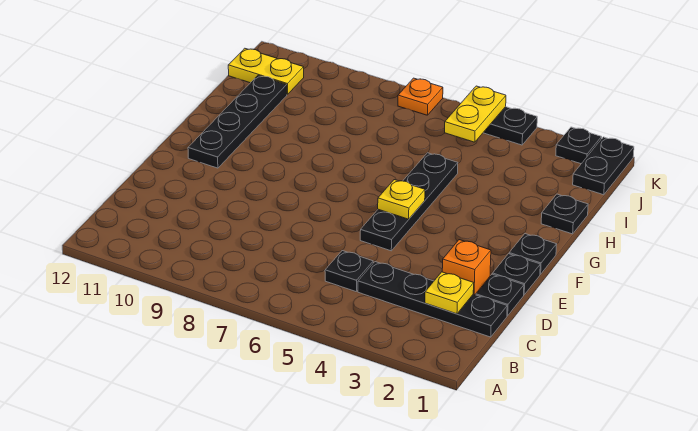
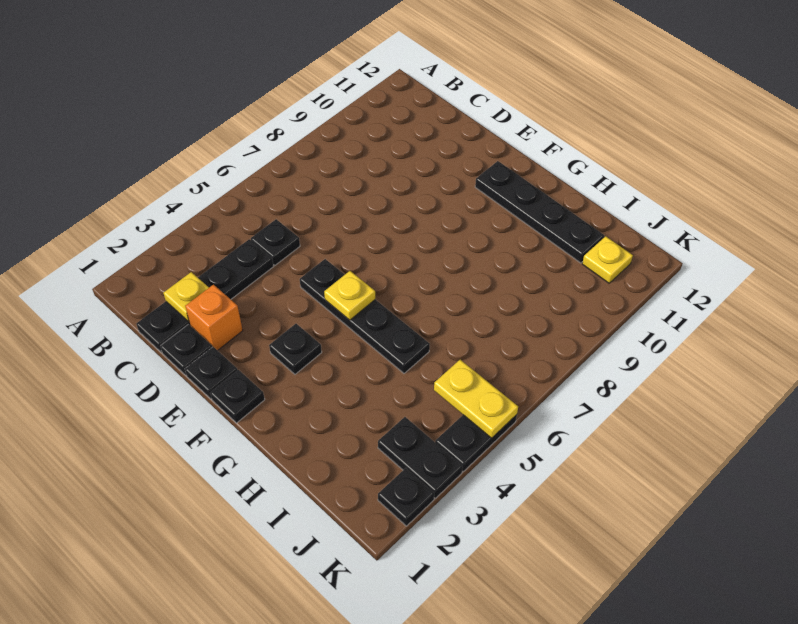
black plate H1 level 1 -> black plate F3 level 1
black plate J1:K1 level 1 -> black plate J3:K3 level 1
yellow plate J11:J12 level 1 -> yellow plate J11 level 1
orange plate K7 level 1 -> none

